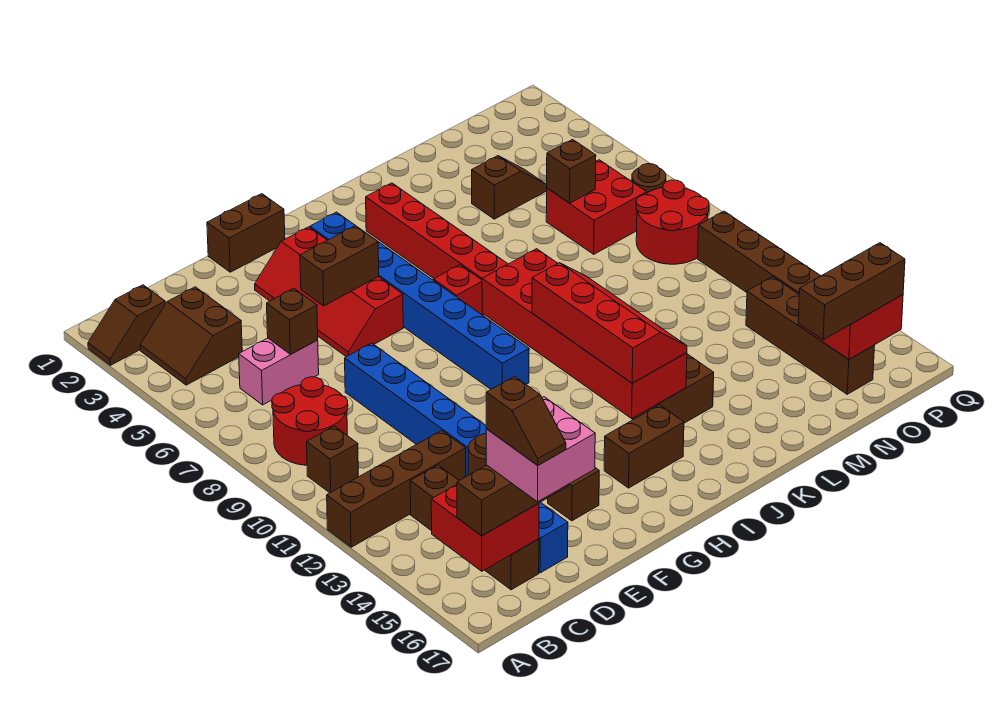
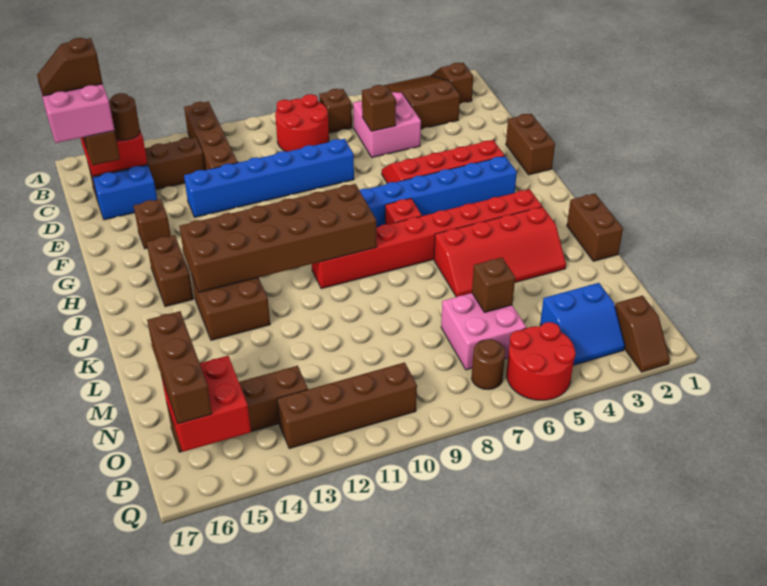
brown slope B3:C4 level 1 top C -> brown slope A3:C4 level 1 top C
brown brick B10 level 1 -> brown brick B7 level 1
pink brick C6:D6 level 1 -> pink brick C5:D6 level 1
brown brick F5:G5 level 2 -> brown brick K1:L1 level 1
red brick I9:J14 level 2 -> brown brick I9:J14 level 2
red slope I11:J14 level 3 top I -> red slope K3:L6 level 1 top K
brown slope M4:N4 level 1 top M -> brown slope P2:Q2 level 1 top P
red brick N6:O7 level 1 -> pink brick N6:O7 level 1
none -> blue slope O3:P4 level 1 top O
red round brick O8:P9 level 1 -> red round brick P5:Q6 level 1

